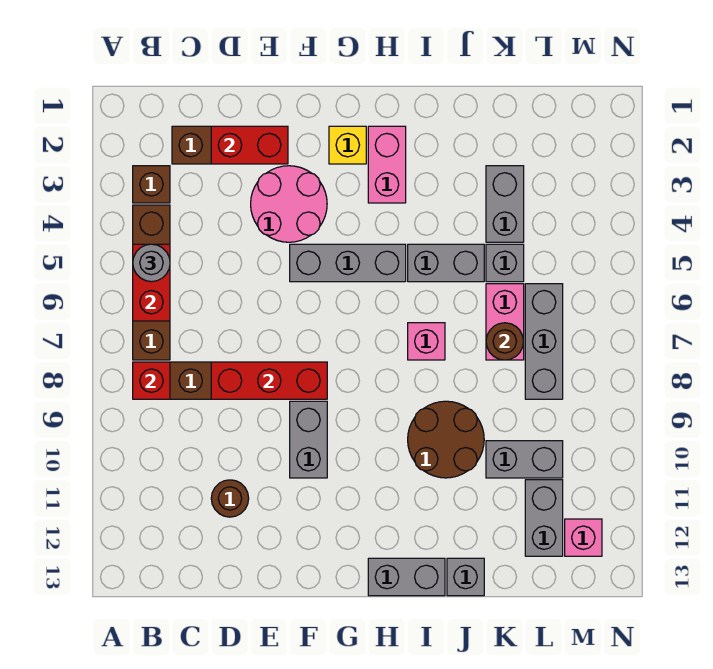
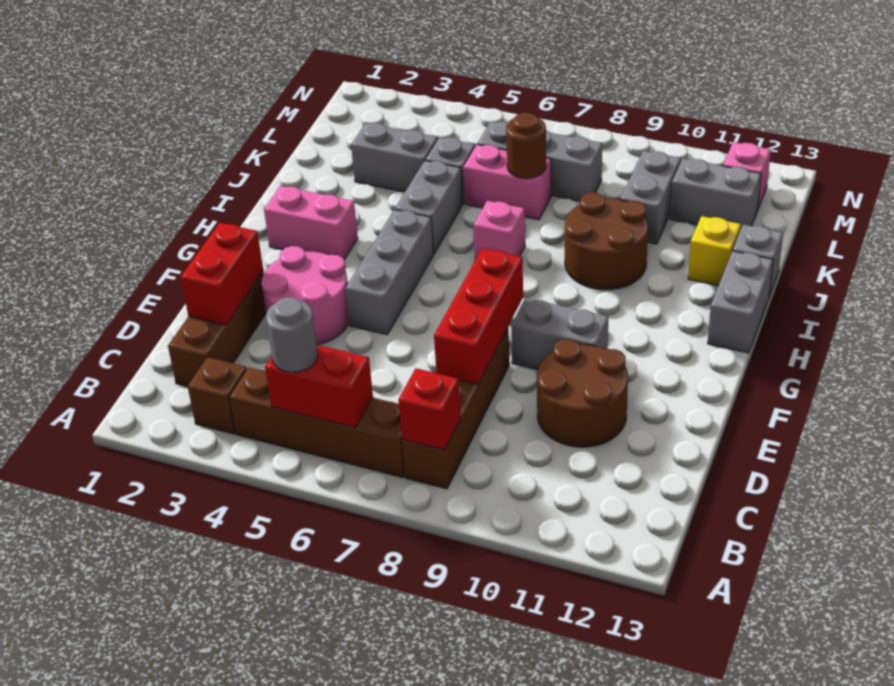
brown round brick D11 level 1 -> brown round brick D10:E11 level 1
yellow brick G2 level 1 -> yellow brick J12 level 1

